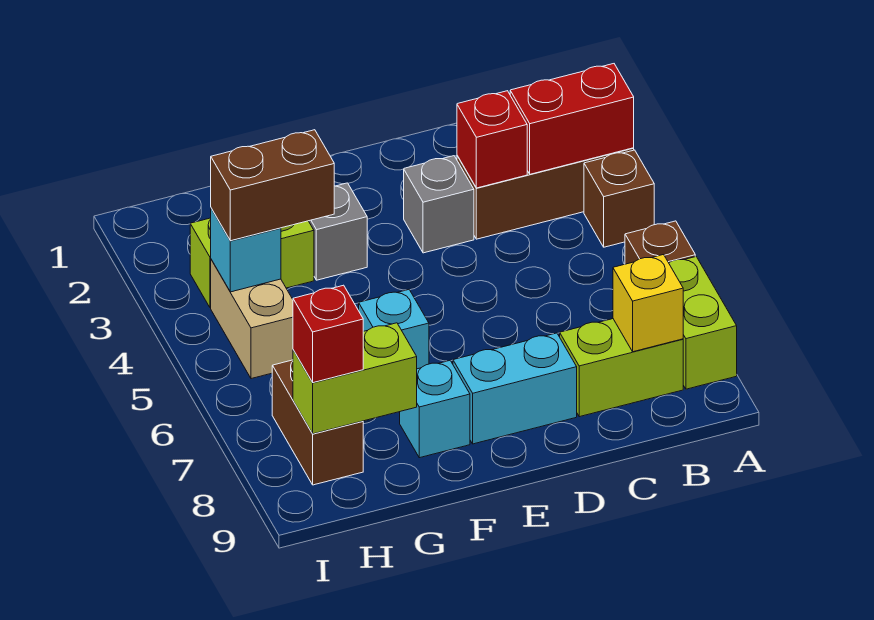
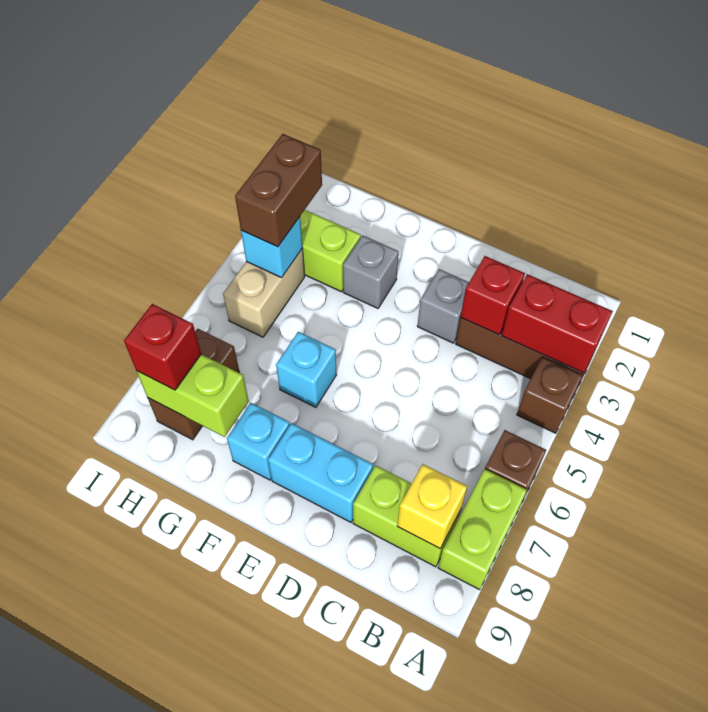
brown brick G4:H4 level 3 -> brown brick H3:H4 level 3

